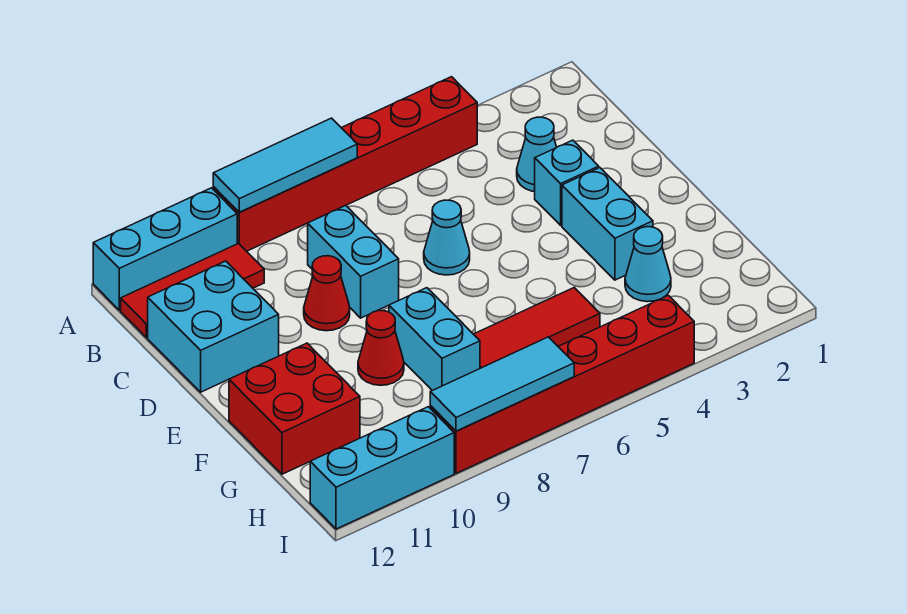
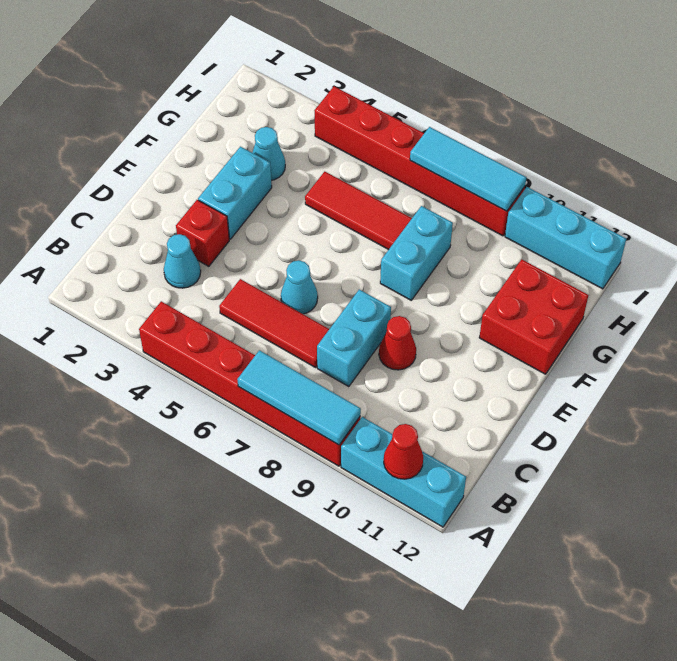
red tile B10:B12 level 1 -> red tile C5:C7 level 1
cyan brick C11:D12 level 1 -> none
cyan brick D3 level 1 -> red brick D3 level 1
red cone F9 level 1 -> red cone A11 level 2

